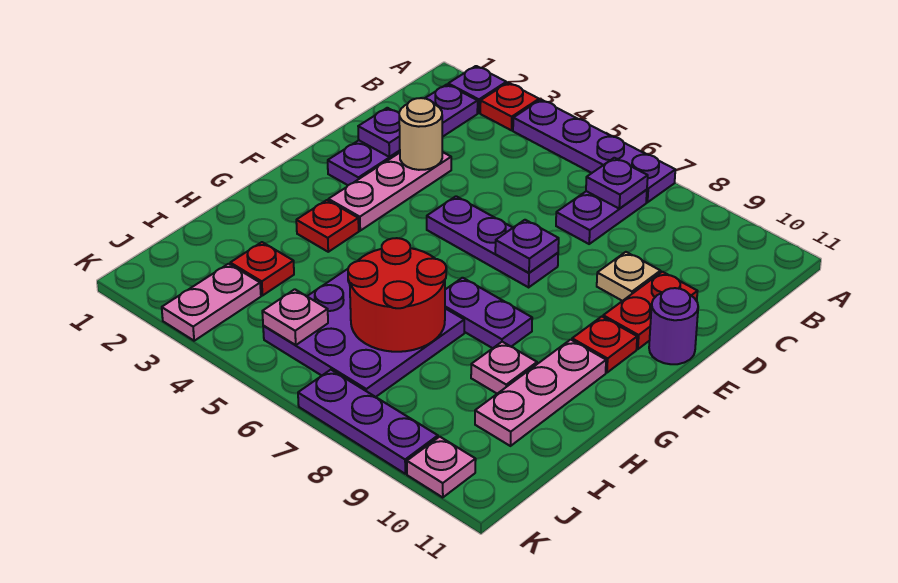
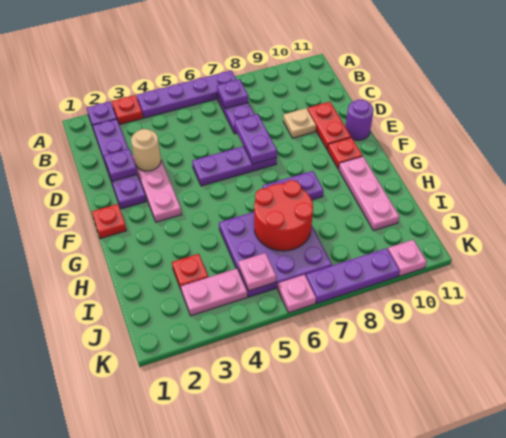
purple plate E7 level 2 -> purple plate D7:E7 level 2
red plate G3 level 1 -> red plate F1 level 1
pink plate H9 level 1 -> pink plate K6 level 1
pink plate J3:K3 level 1 -> pink plate J3:J4 level 1

